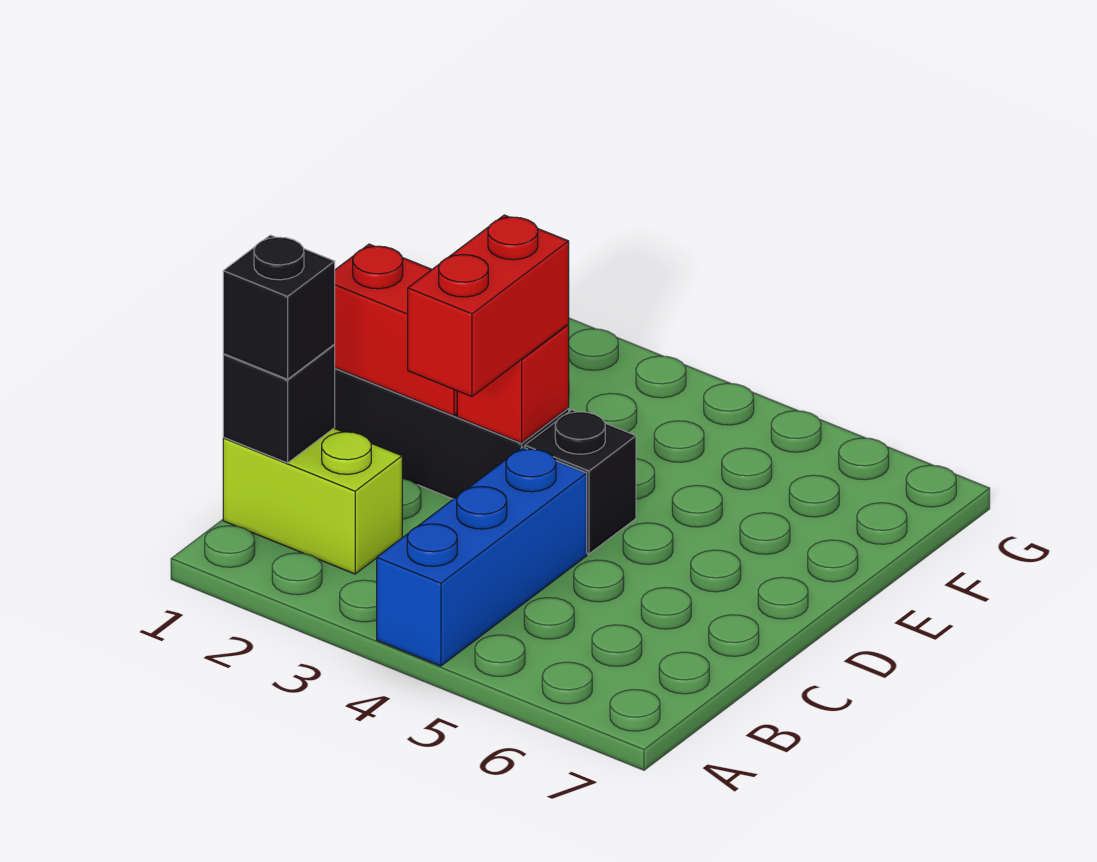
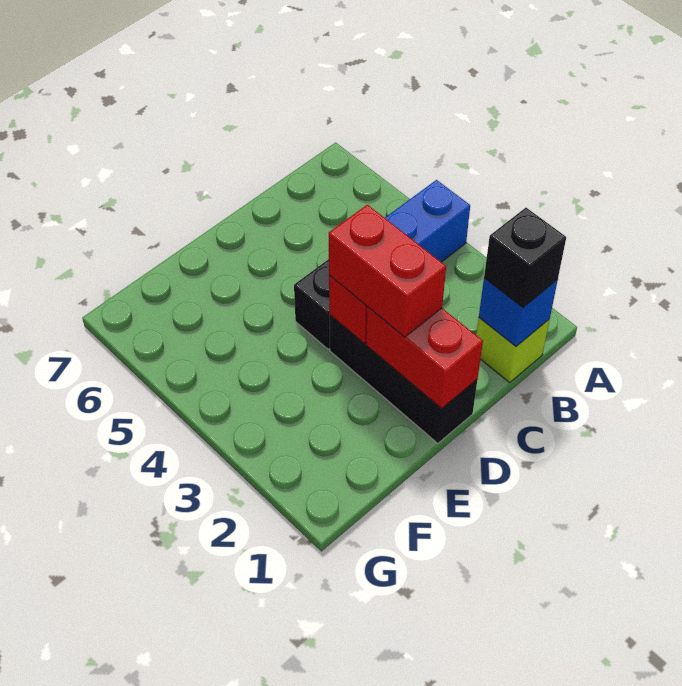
lime brick B1:B2 level 1 -> lime brick B1 level 1
black brick B1 level 2 -> blue brick B1 level 2
red brick C3:D3 level 3 -> red brick D2:D3 level 3

